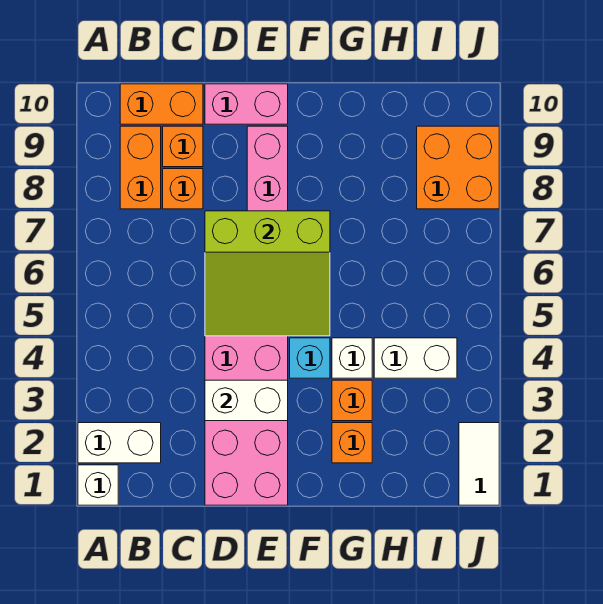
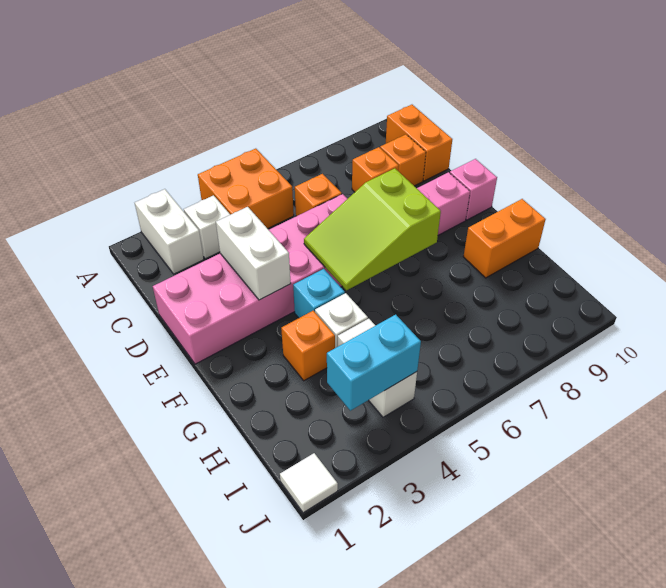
white brick A1 level 1 -> white brick B3 level 1
orange brick B8:B9 level 1 -> orange brick G9:G10 level 1
lime slope D5:F7 level 2 top 7 -> lime slope E5:F7 level 2 top 7
pink brick D10:E10 level 1 -> pink brick E10 level 1
orange brick G2 level 1 -> orange brick C6 level 1
none -> cyan brick I3:I4 level 2
orange brick I8:J9 level 1 -> orange brick A4:B5 level 1
white tile J1:J2 level 1 -> white tile J1 level 1

